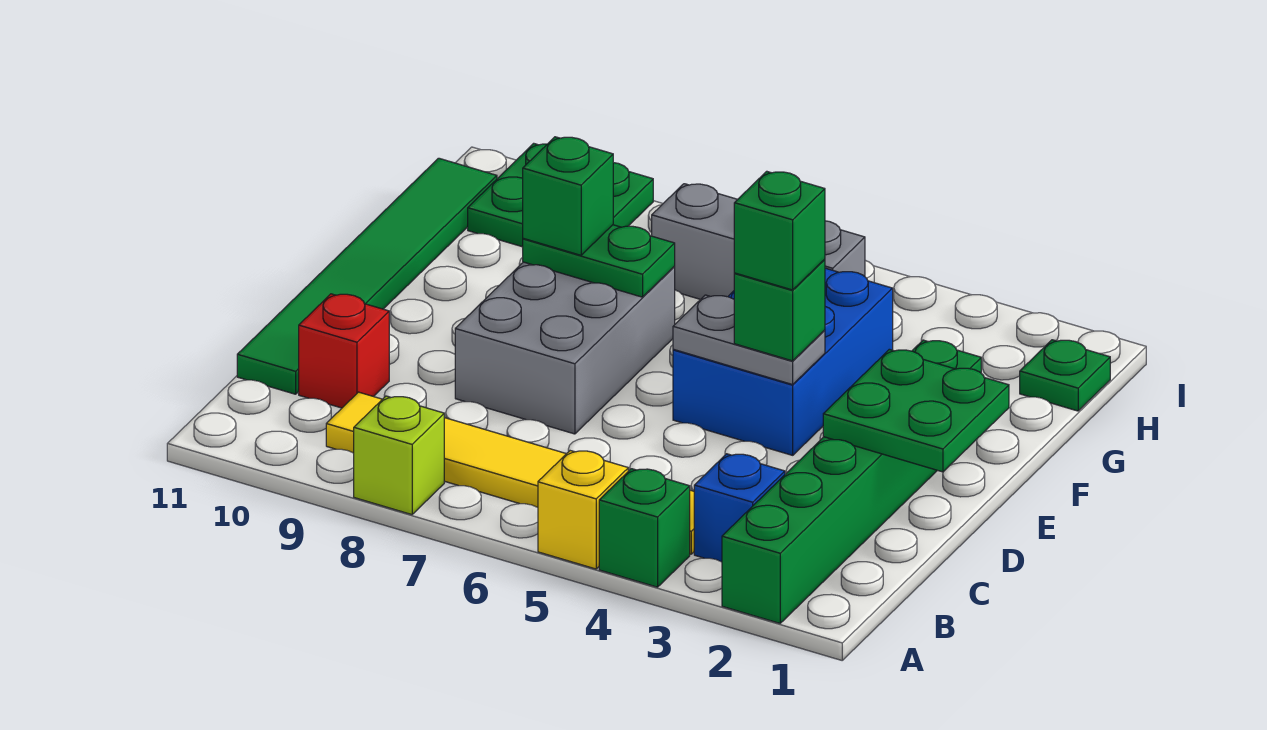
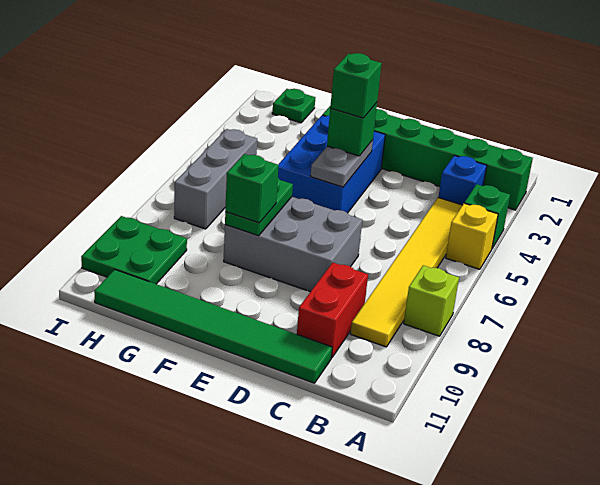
red brick C10 level 1 -> red brick C9:C10 level 1
green plate D1:E2 level 2 -> none
blue brick E4:G5 level 1 -> blue brick E3:F5 level 1

